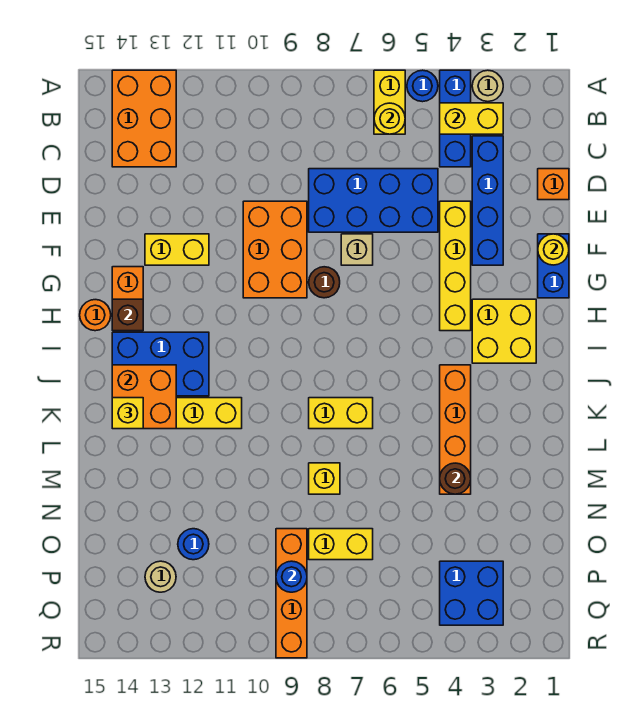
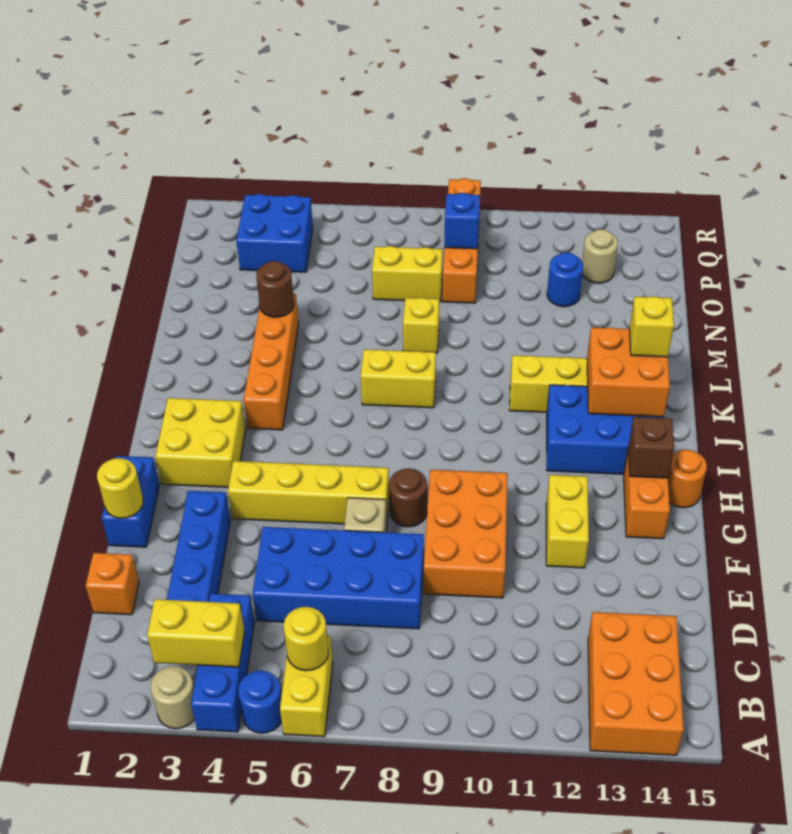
yellow brick E4:H4 level 1 -> yellow brick G4:G7 level 1
yellow brick F12:F13 level 1 -> yellow brick F12:G12 level 1
blue round brick P9 level 2 -> blue brick P9 level 2

